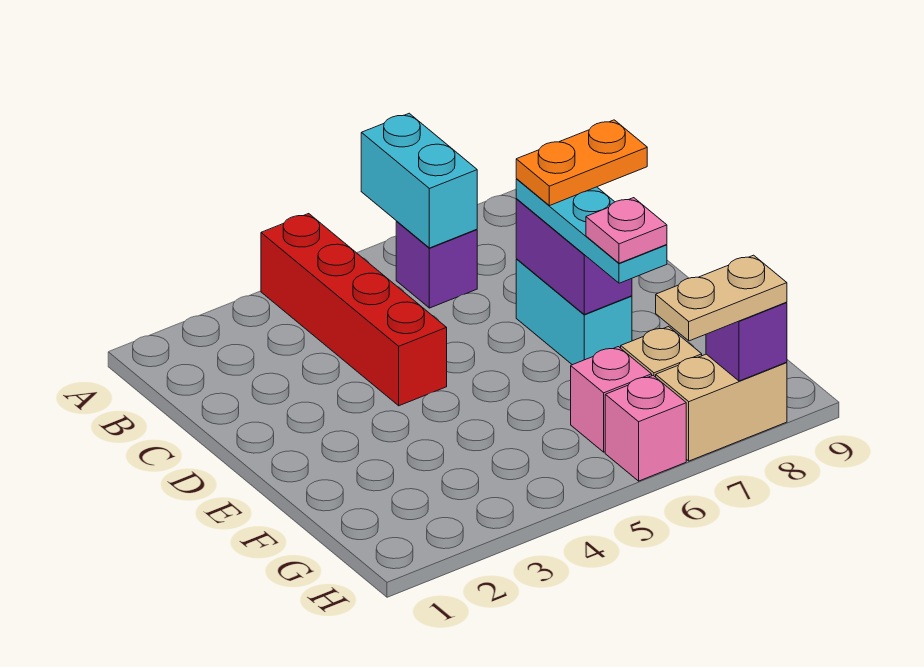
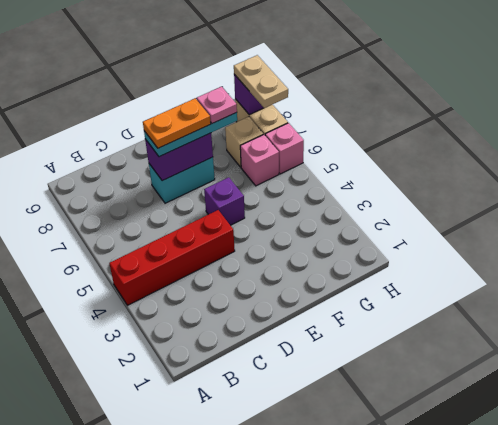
cyan brick A6:B6 level 2 -> none
purple brick B6 level 1 -> purple brick E5 level 1
orange plate D7:D8 level 4 -> orange plate D7:E7 level 4

